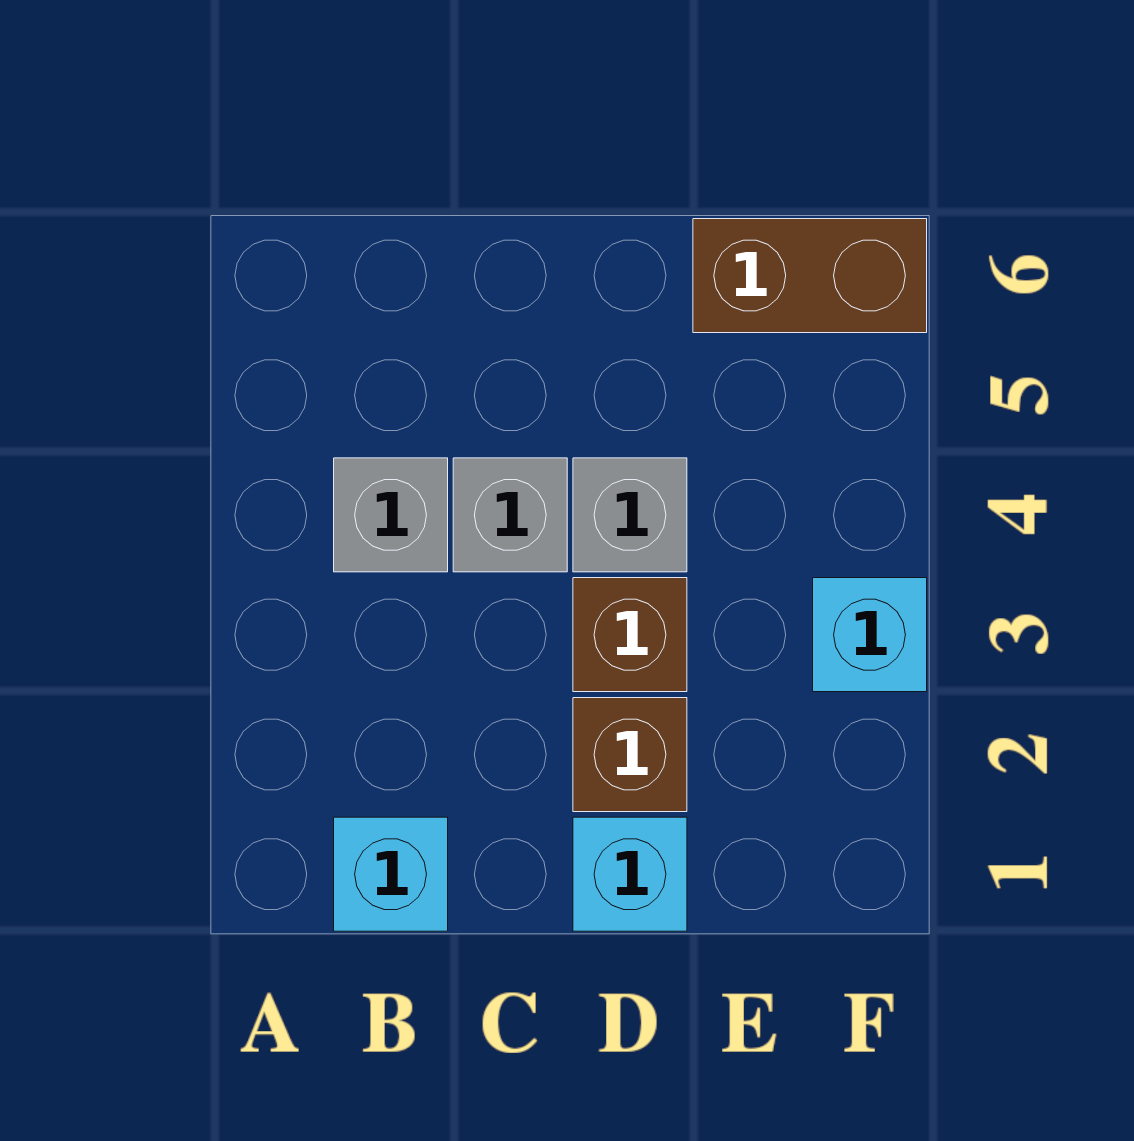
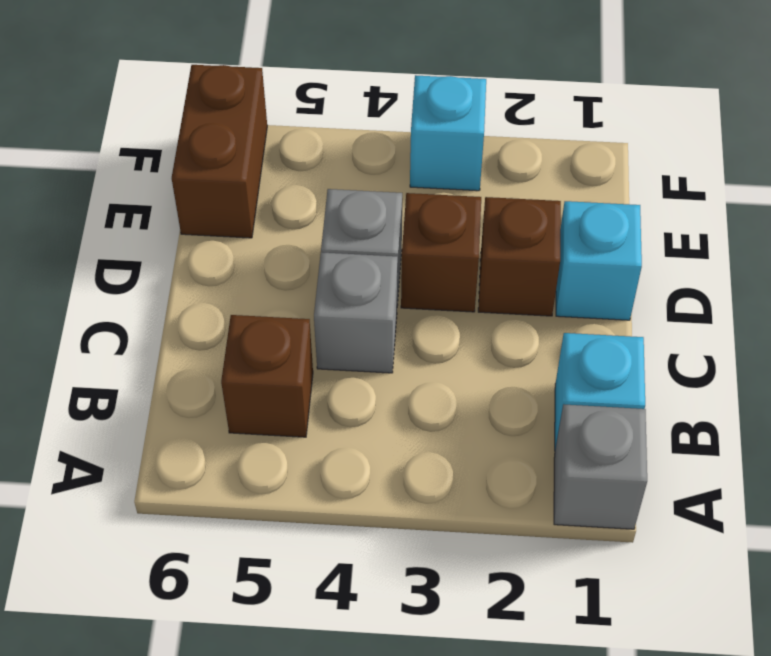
grey brick B4 level 1 -> grey brick A1 level 1
none -> brown brick B5 level 1

